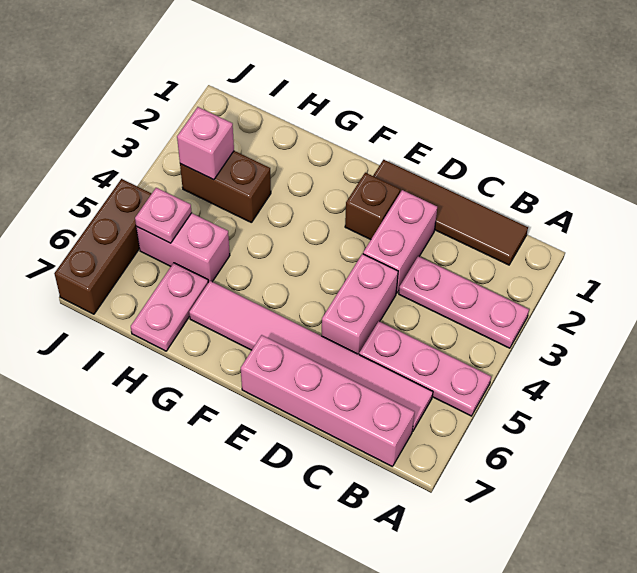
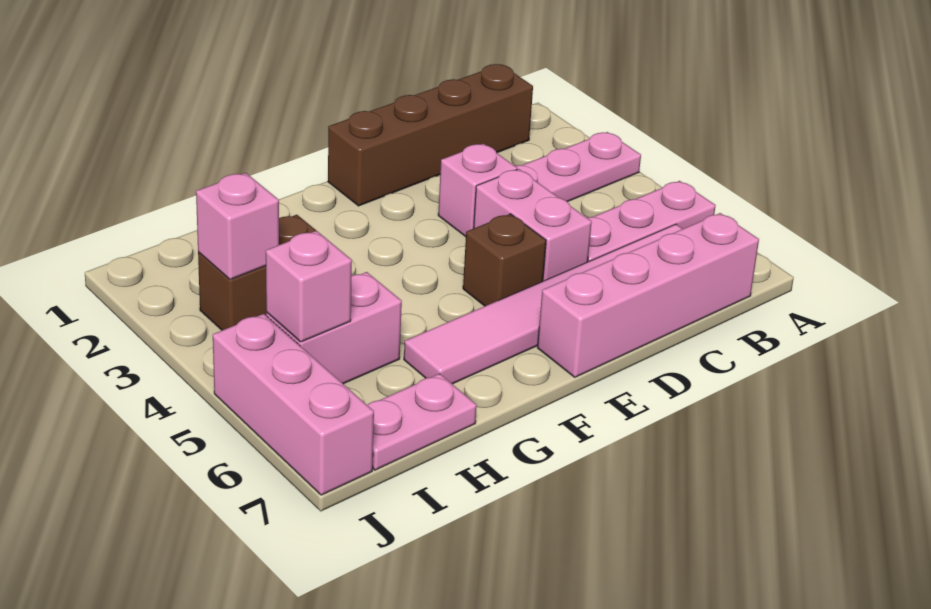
brown tile B1:E1 level 1 -> brown brick B1:E1 level 1
pink brick D2:D3 level 1 -> pink brick D3 level 1
brown brick E2 level 1 -> brown brick E5 level 1
pink plate H6:H7 level 1 -> pink plate H7:I7 level 1
pink plate I5 level 2 -> pink brick I5 level 2
brown brick J5:J7 level 1 -> pink brick J5:J7 level 1

